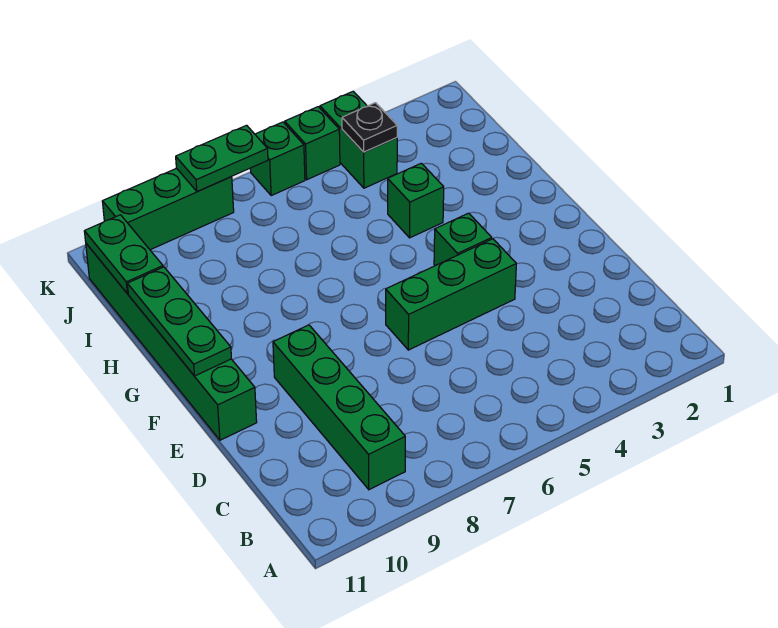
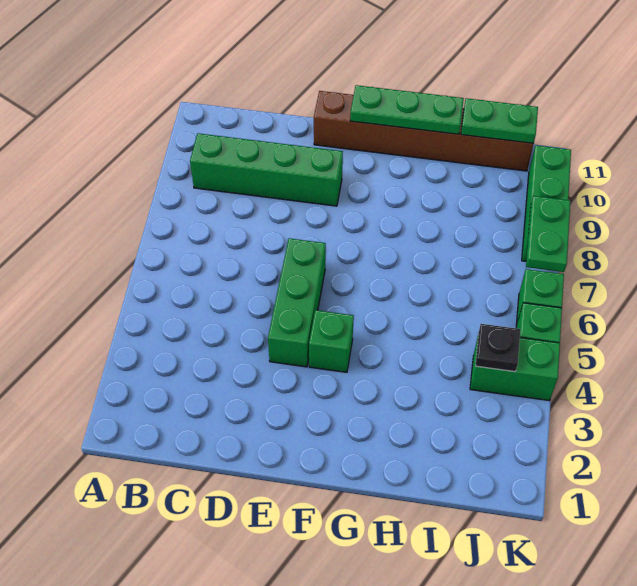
green brick E11:J11 level 1 -> brown brick E11:J11 level 1
green brick H4 level 1 -> none

